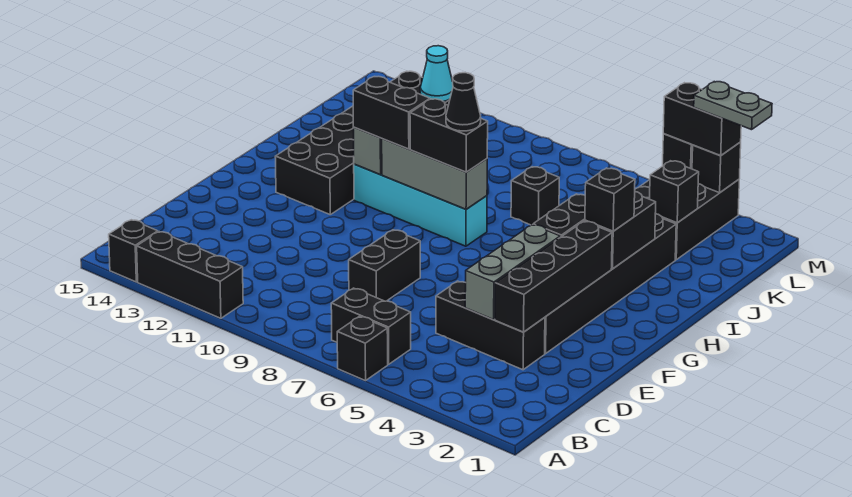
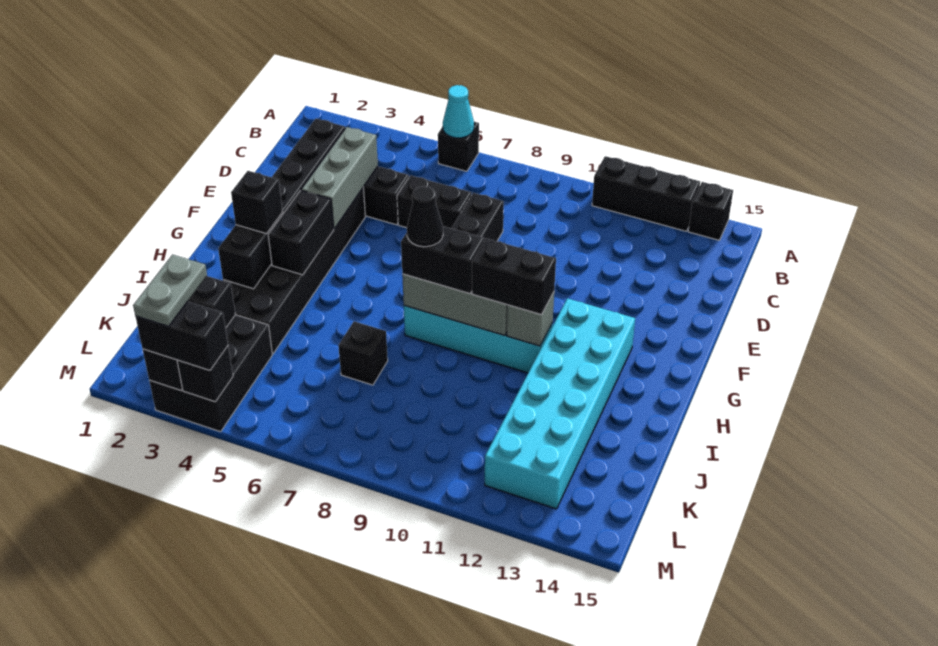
black brick B6:B7 level 1 -> black brick D6:D7 level 1
black brick G12:L13 level 1 -> cyan brick G12:L13 level 1
cyan cone L12 level 2 -> cyan cone A6 level 2
grey plate M2:M3 level 4 -> grey plate L3:M3 level 4

